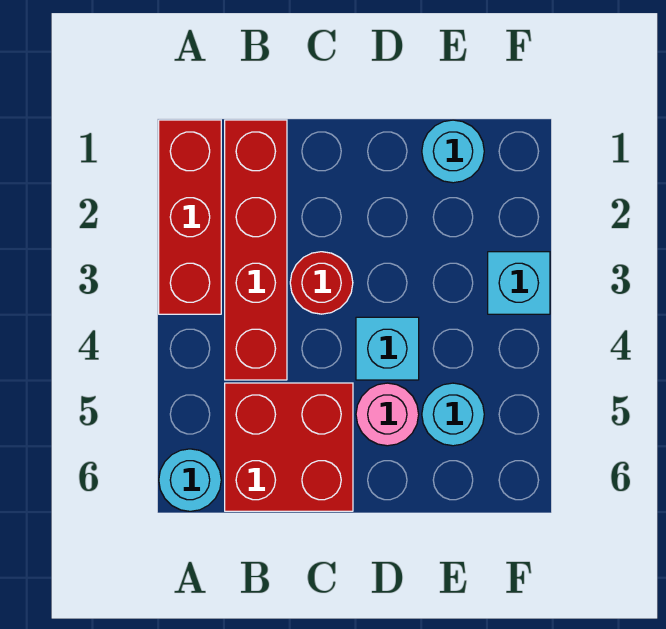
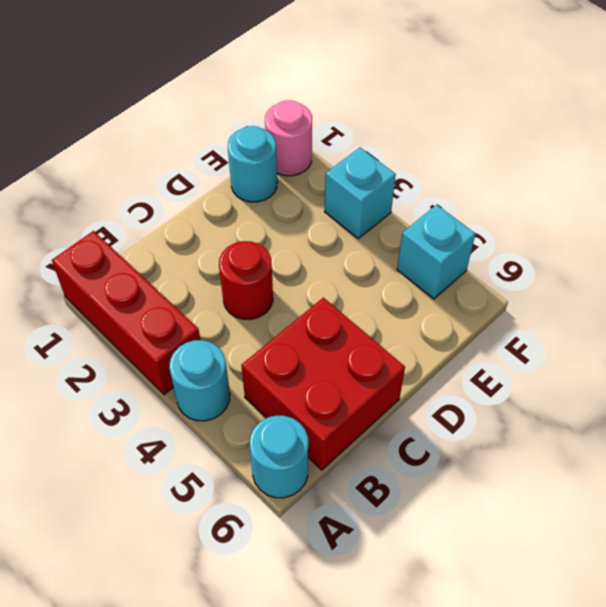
red brick B1:B4 level 1 -> none
cyan brick D4 level 1 -> cyan brick F5 level 1
pink round brick D5 level 1 -> pink round brick F1 level 1
cyan round brick E5 level 1 -> cyan round brick A4 level 1

